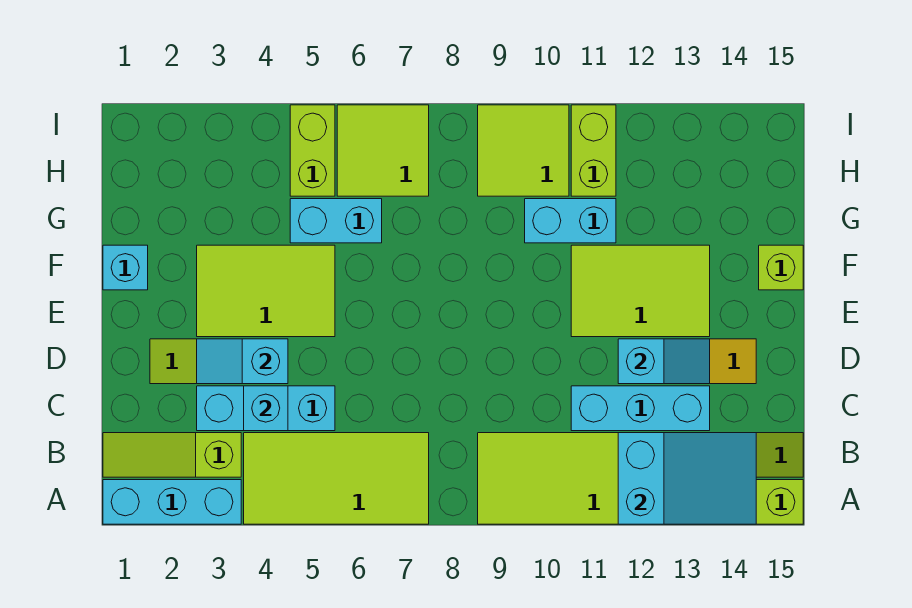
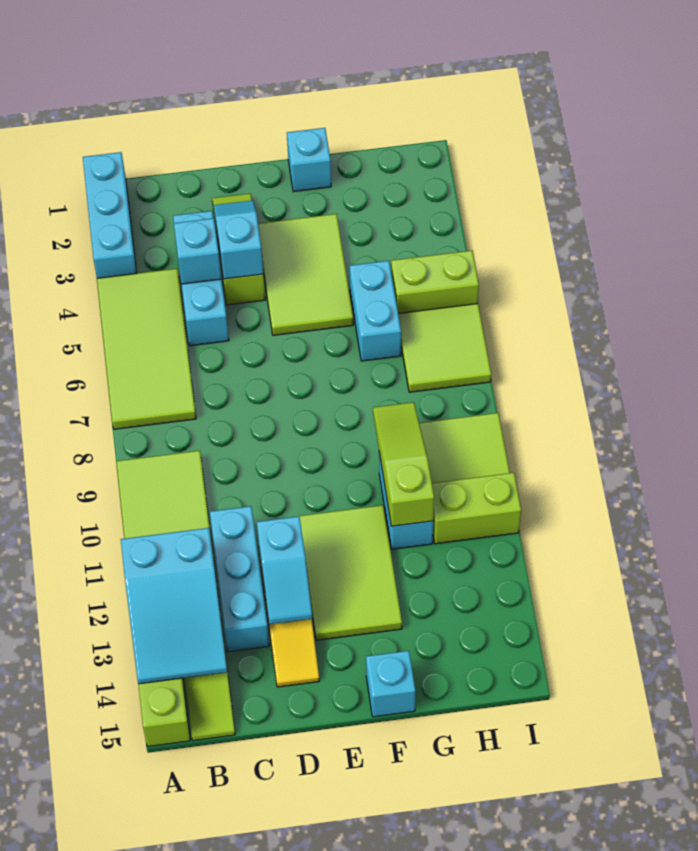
lime slope B1:B3 level 1 top 3 -> lime slope G9:G11 level 2 top 11
lime brick F15 level 1 -> cyan brick F15 level 1

